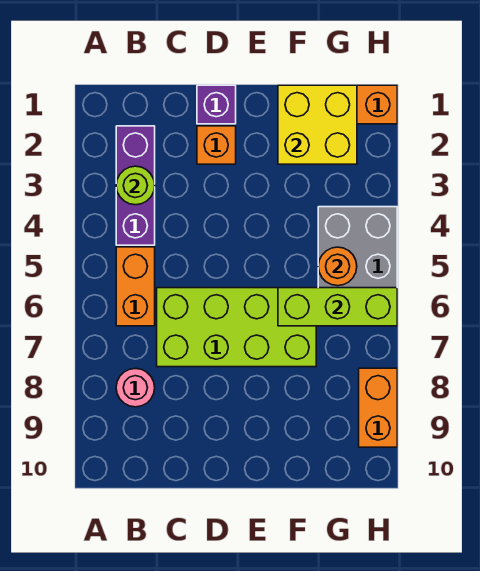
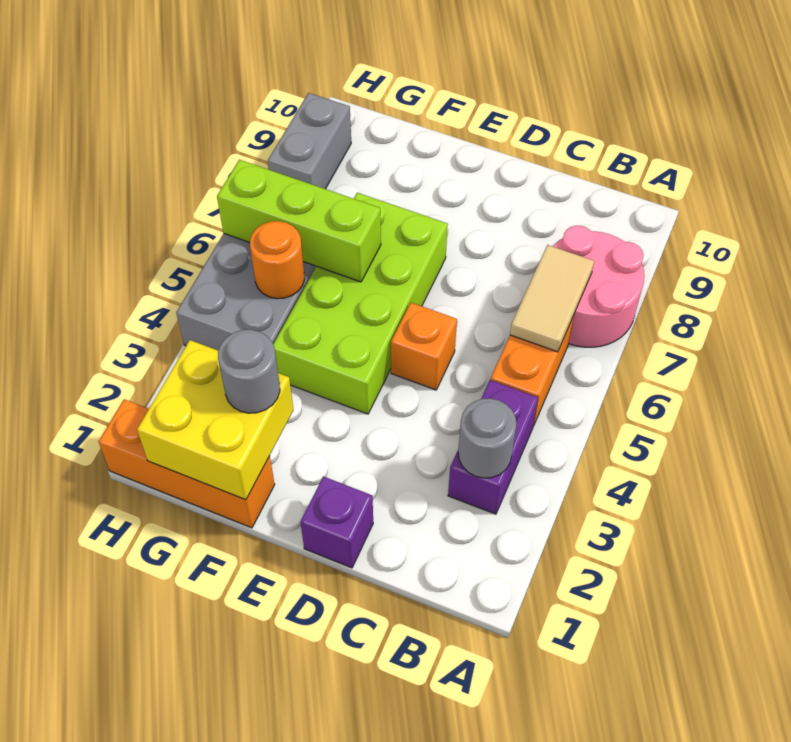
purple brick B2:B4 level 1 -> purple brick B3:B4 level 1
lime round brick B3 level 2 -> grey round brick B3 level 2
none -> tan tile B6:B7 level 2
pink round brick B8 level 1 -> pink round brick A7:B8 level 1
lime brick C6:F7 level 1 -> lime brick E4:F7 level 1
orange brick D2 level 1 -> orange brick D5 level 1
none -> grey round brick F2 level 3
orange brick H8:H9 level 1 -> grey brick H8:H9 level 1

